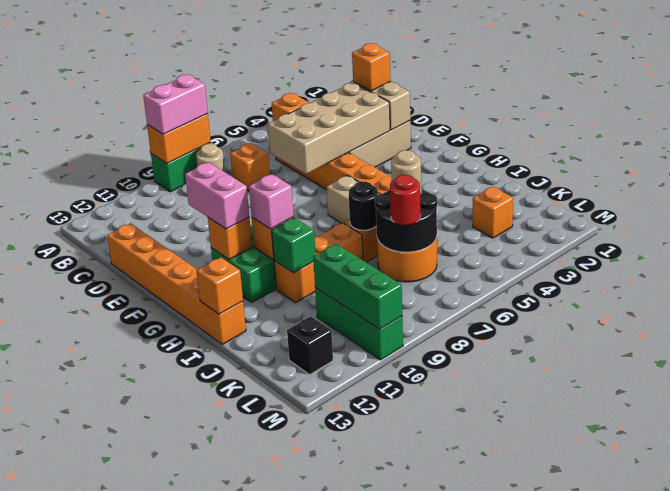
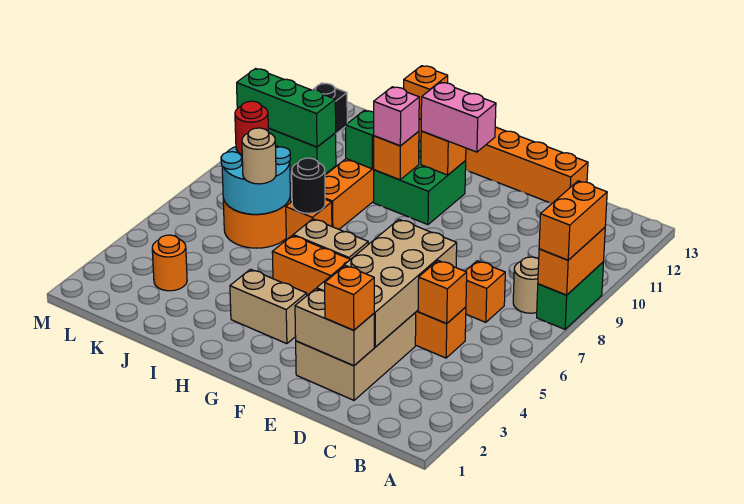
pink brick A8:A9 level 3 -> orange brick A8:A9 level 3
none -> tan brick G3:H3 level 1
black round brick J6:K7 level 2 -> cyan round brick J6:K7 level 2
orange brick K3 level 1 -> orange round brick K3 level 1

